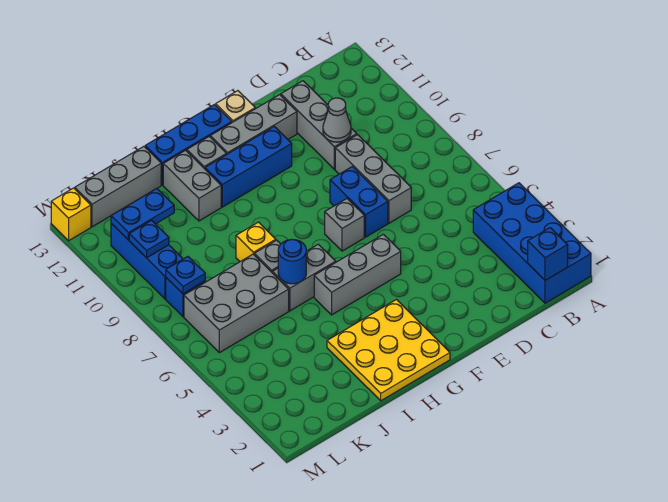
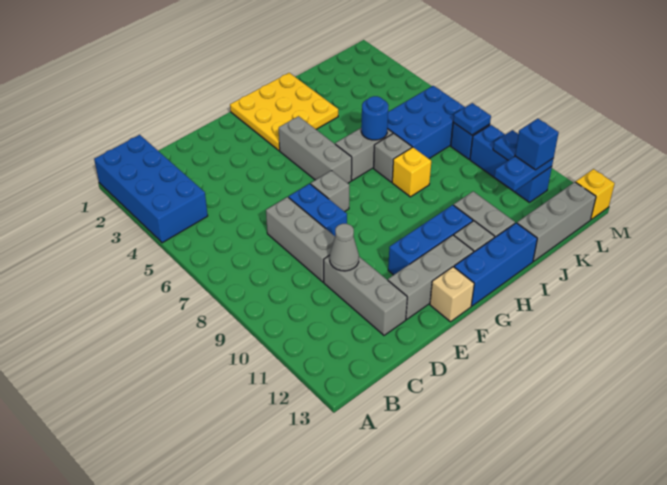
blue brick B1 level 2 -> blue brick L11 level 3
grey brick F5:H5 level 1 -> grey brick G4:G6 level 1
grey brick J6:L7 level 1 -> blue brick J6:L7 level 1

